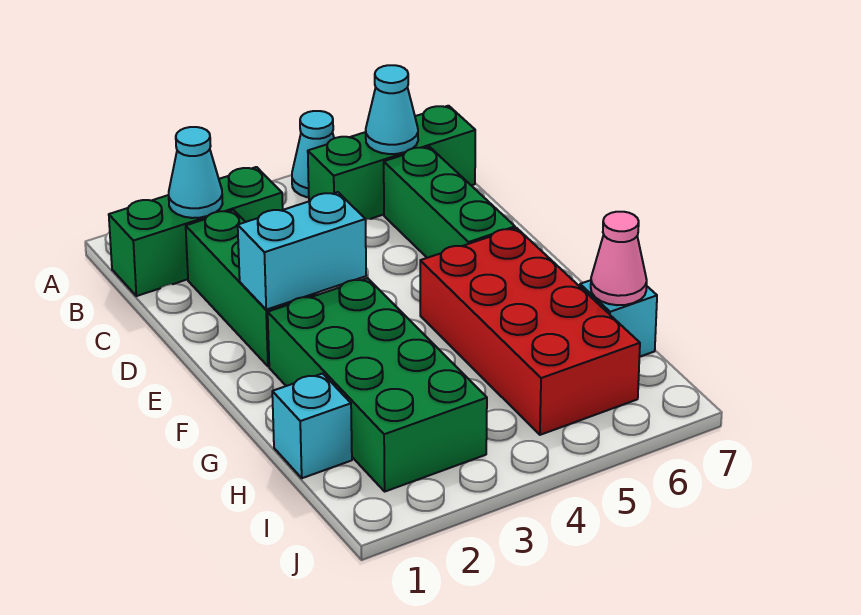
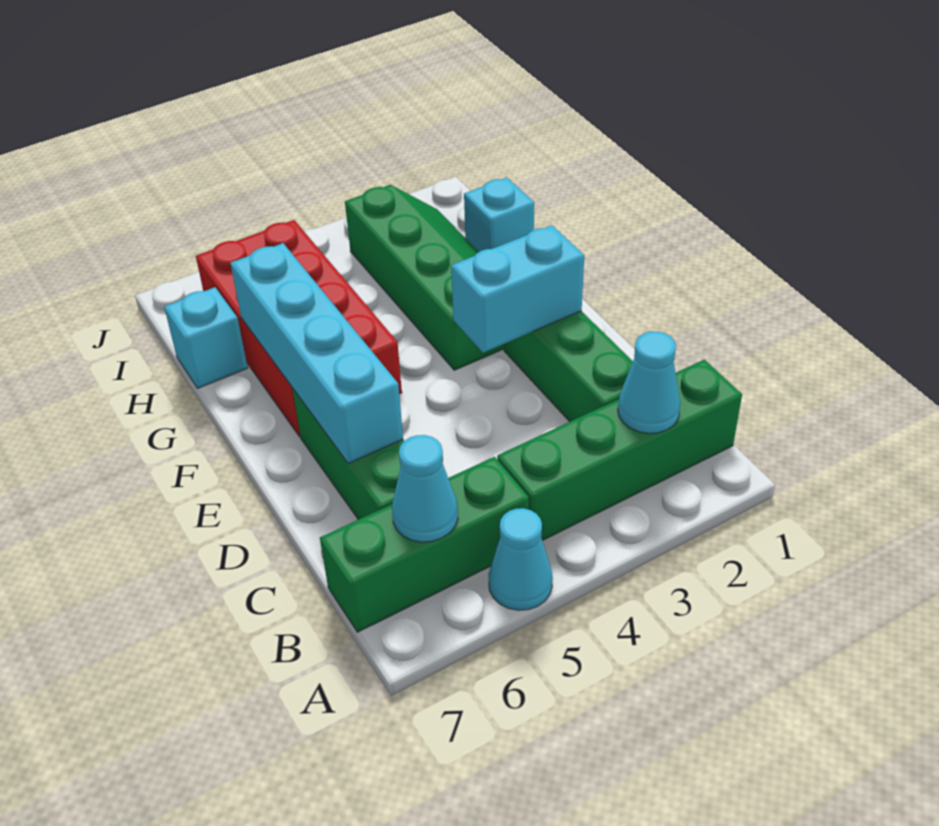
green brick B1:B3 level 1 -> green brick B1:B4 level 1
none -> cyan brick D6:G6 level 2
green brick F2:I3 level 1 -> green slope F2:I3 level 1 top 3
pink cone H7 level 2 -> none

